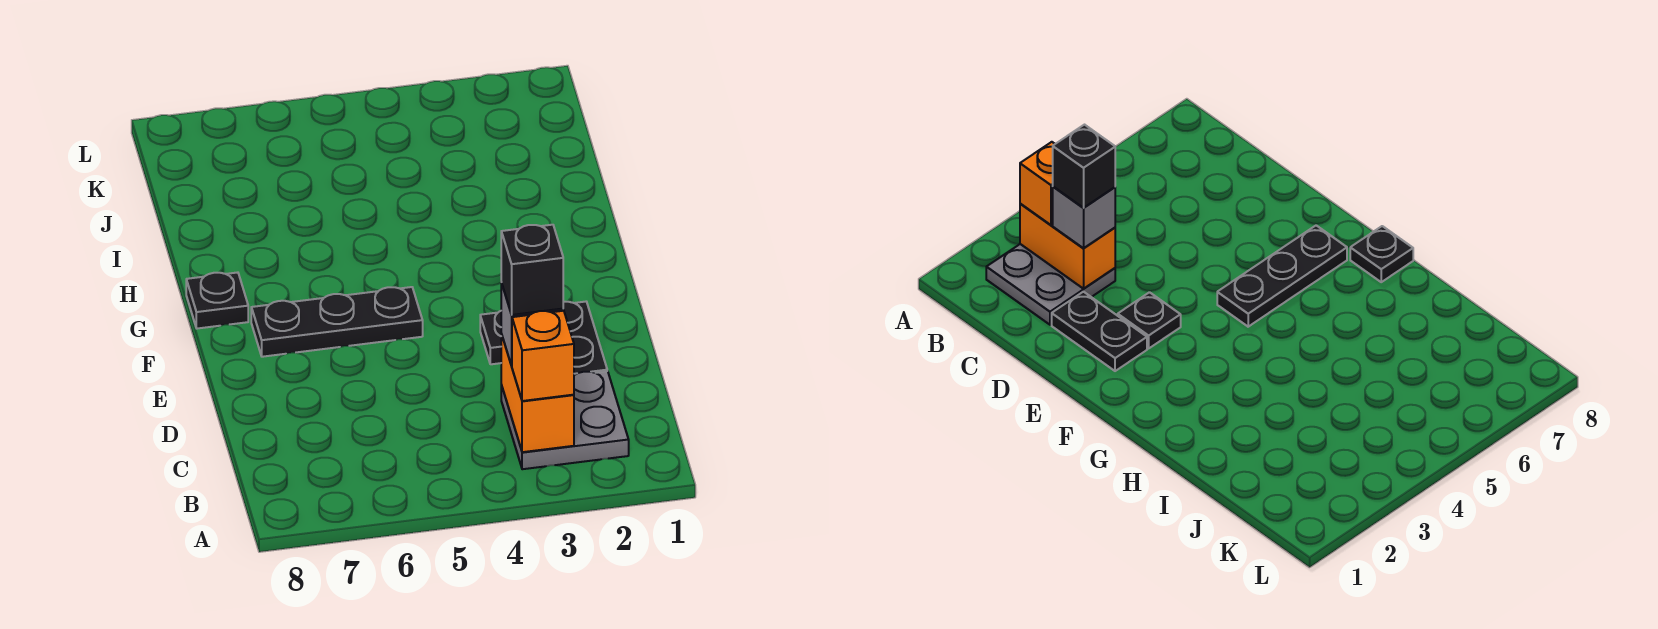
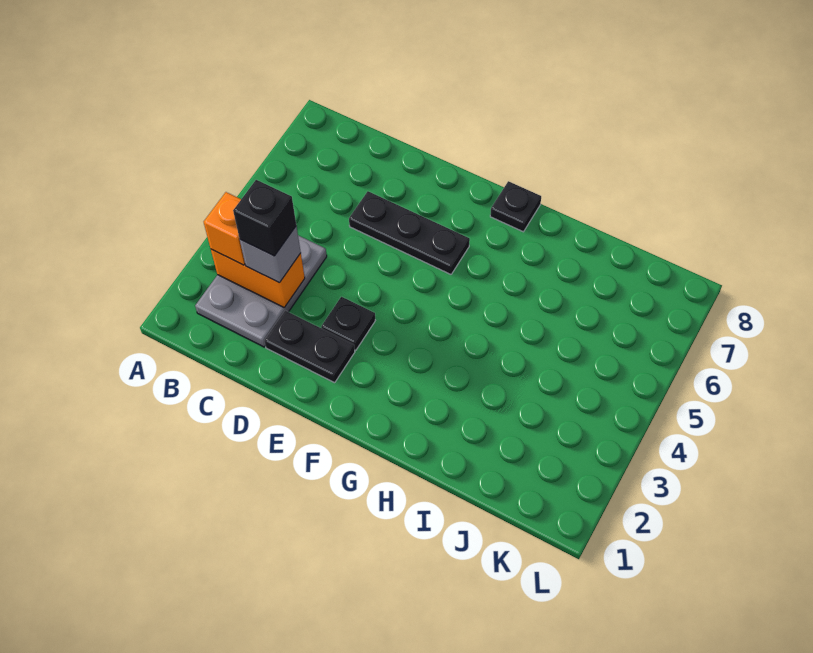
grey plate B2:C3 level 1 -> grey plate B2:C4 level 1
black plate F5:F7 level 1 -> black plate D6:F6 level 1

